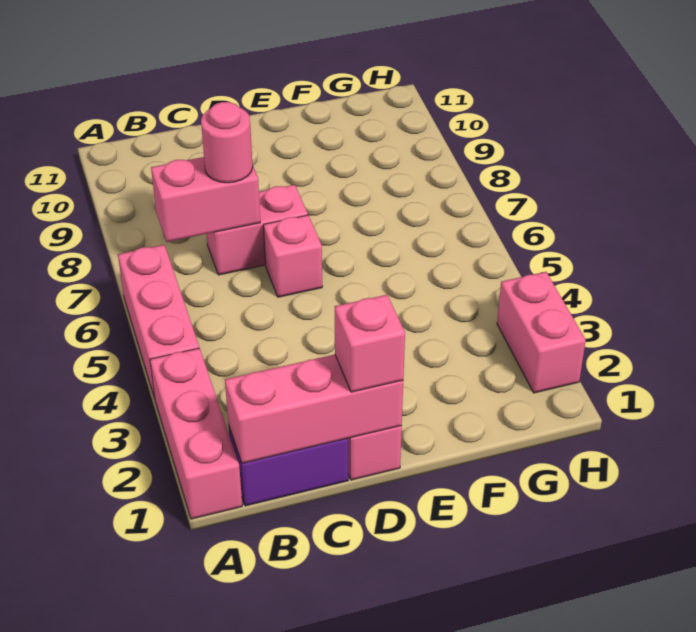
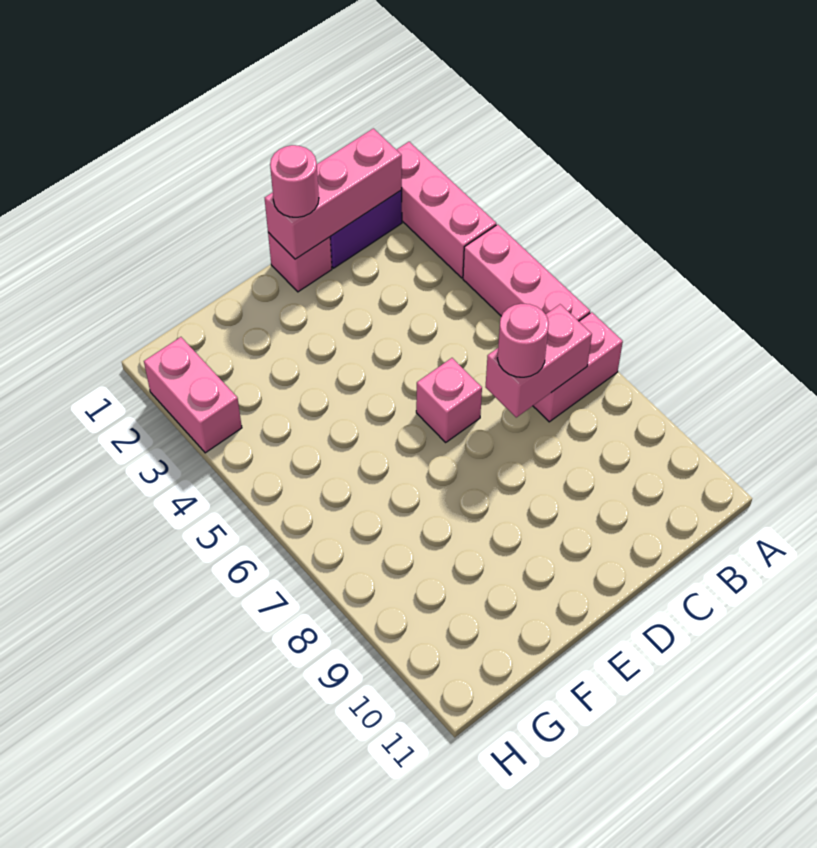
pink brick C7:D7 level 1 -> pink brick A7:B7 level 1
pink brick D1 level 3 -> pink round brick D1 level 3

